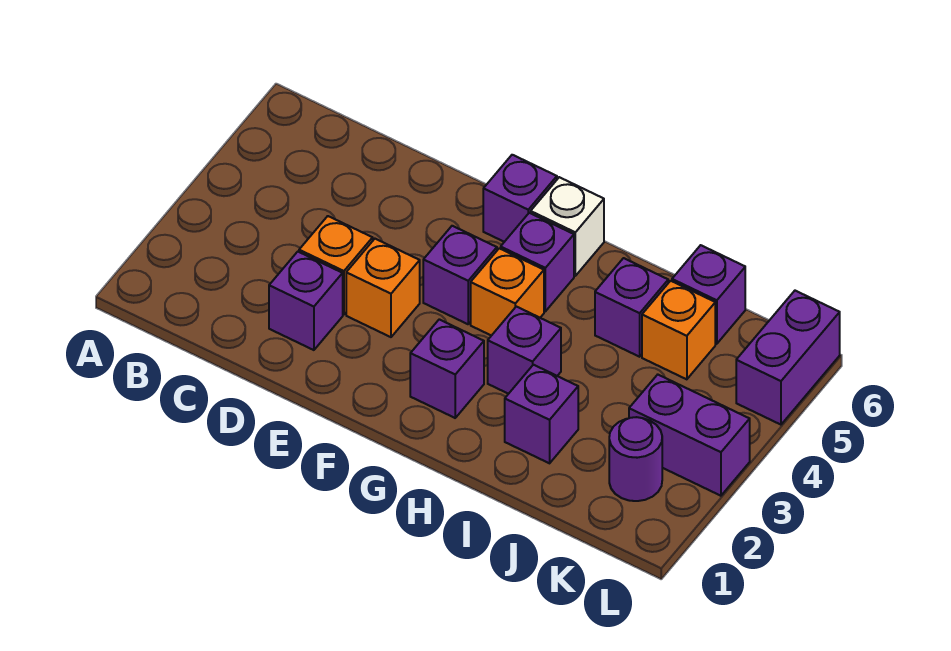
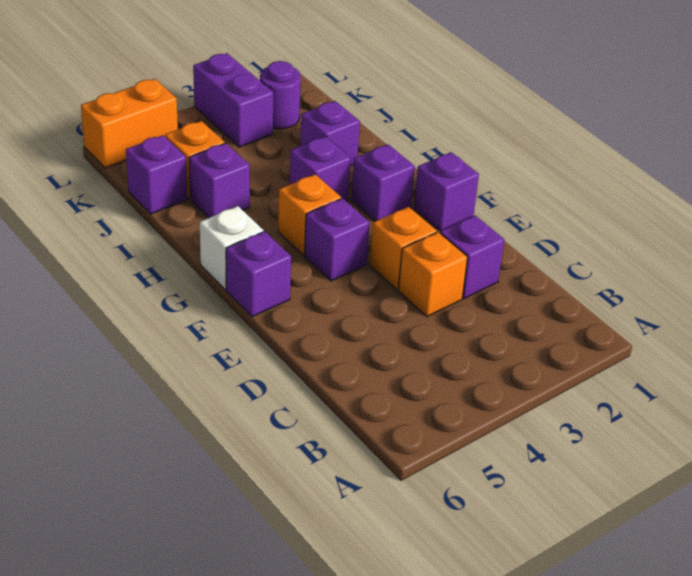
purple brick G5 level 1 -> purple brick F1 level 1
purple brick L5:L6 level 1 -> orange brick L5:L6 level 1

